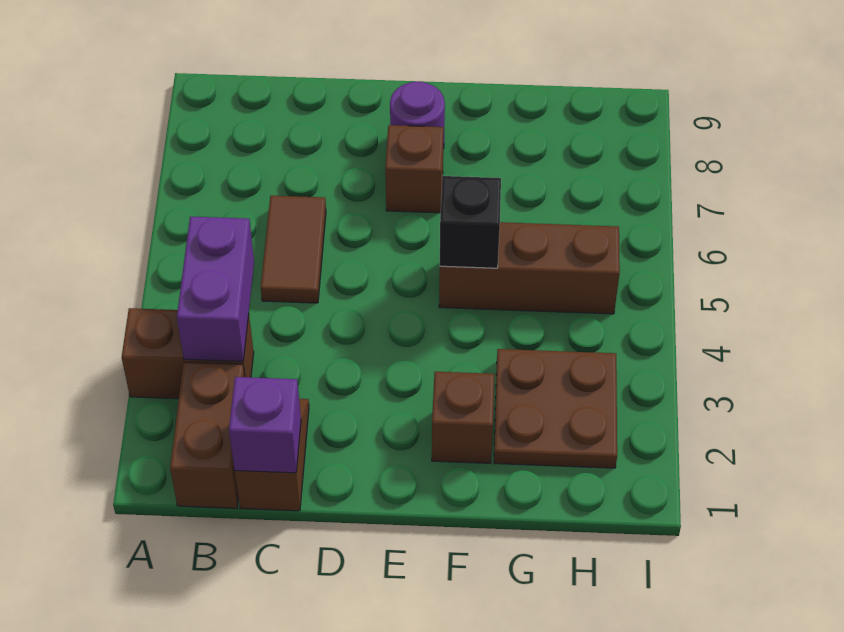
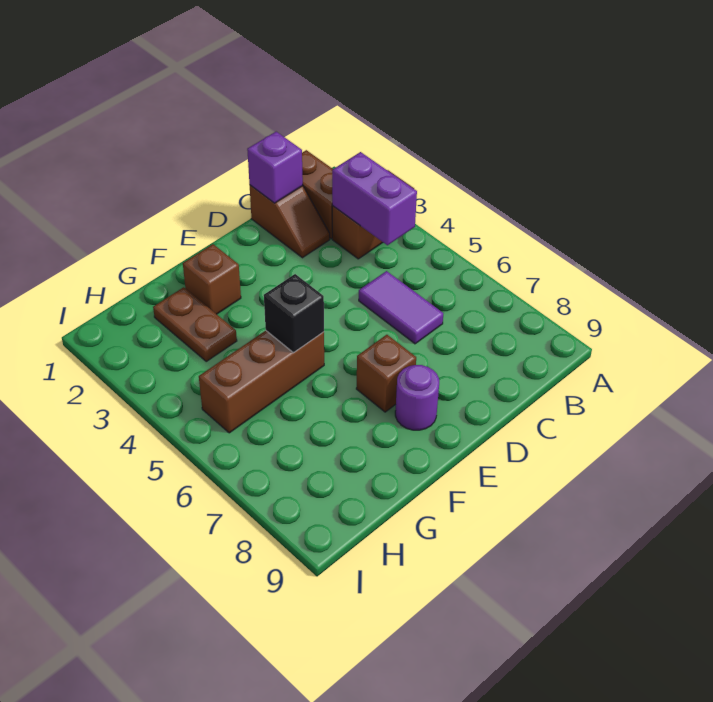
brown tile C5:C6 level 1 -> purple tile C5:C6 level 1
brown plate G2:H3 level 1 -> brown plate G2:G3 level 1

